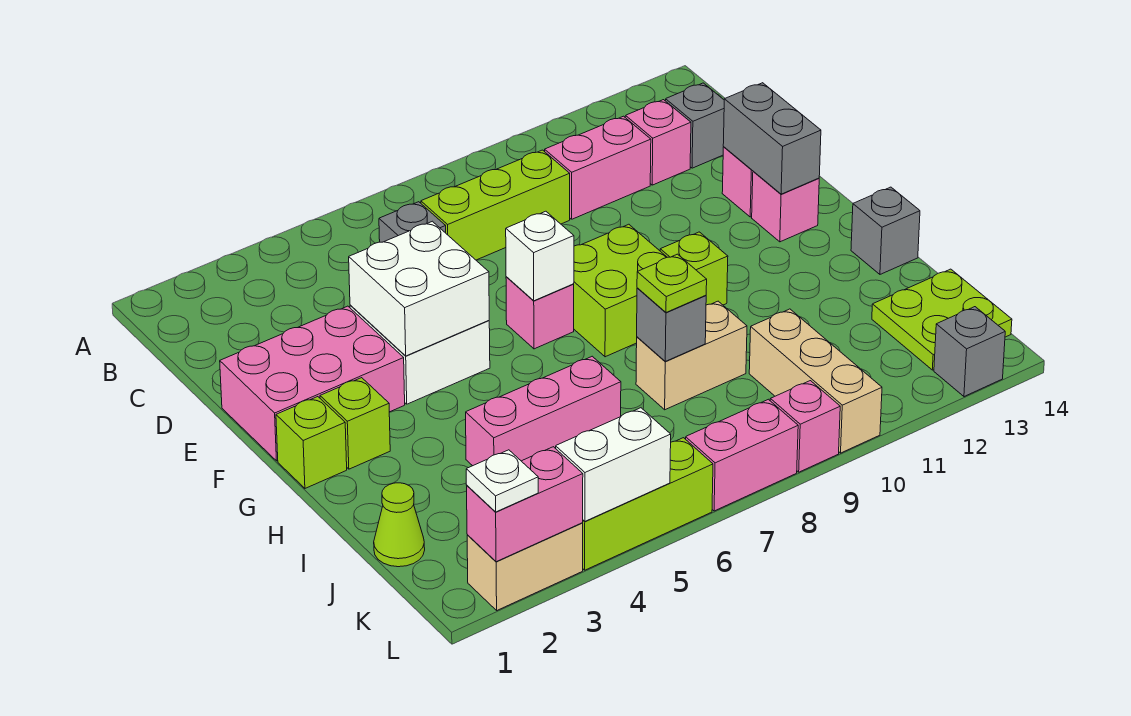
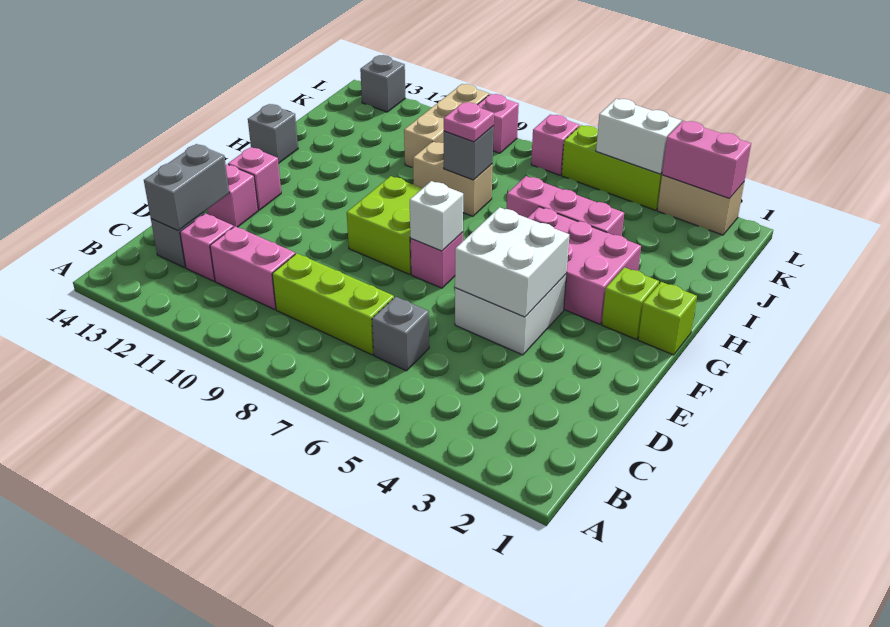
pink brick E1:F3 level 1 -> pink brick G3:H5 level 1
grey brick E13:F13 level 2 -> grey brick C13:D13 level 2
lime brick G10 level 1 -> none
lime plate I8 level 3 -> pink plate I8 level 3
lime cone J1 level 1 -> none
lime plate J13:K14 level 1 -> none
white plate L2 level 3 -> none
pink brick L7:L8 level 1 -> pink brick L7 level 1

